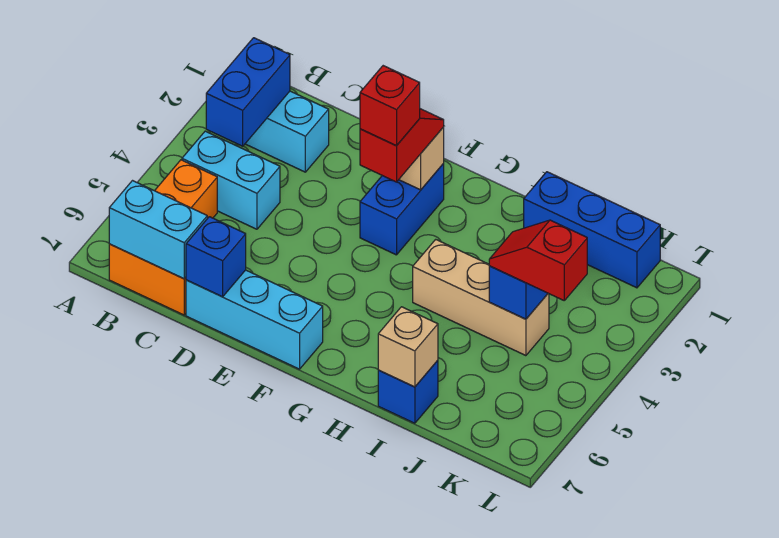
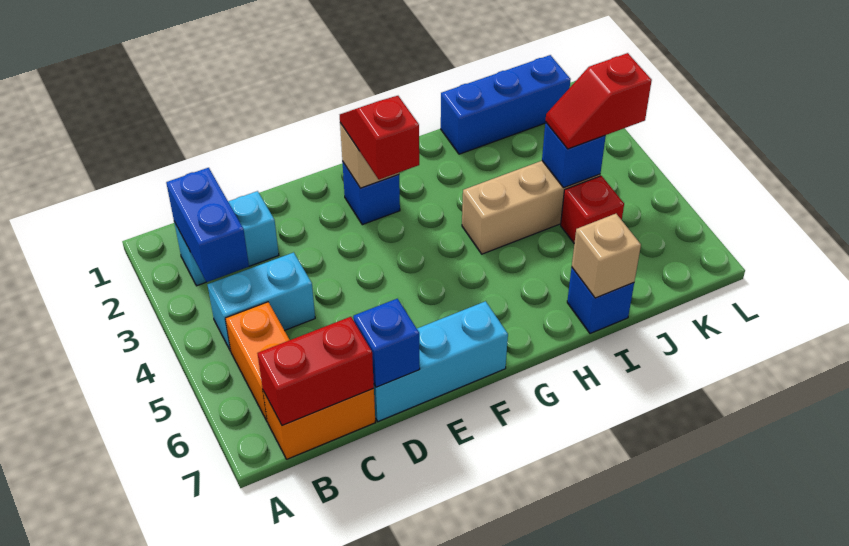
cyan brick B7:C7 level 2 -> red brick B7:C7 level 2
blue brick F2:F3 level 1 -> blue brick F2 level 1
red brick F3 level 4 -> red brick J5 level 1

